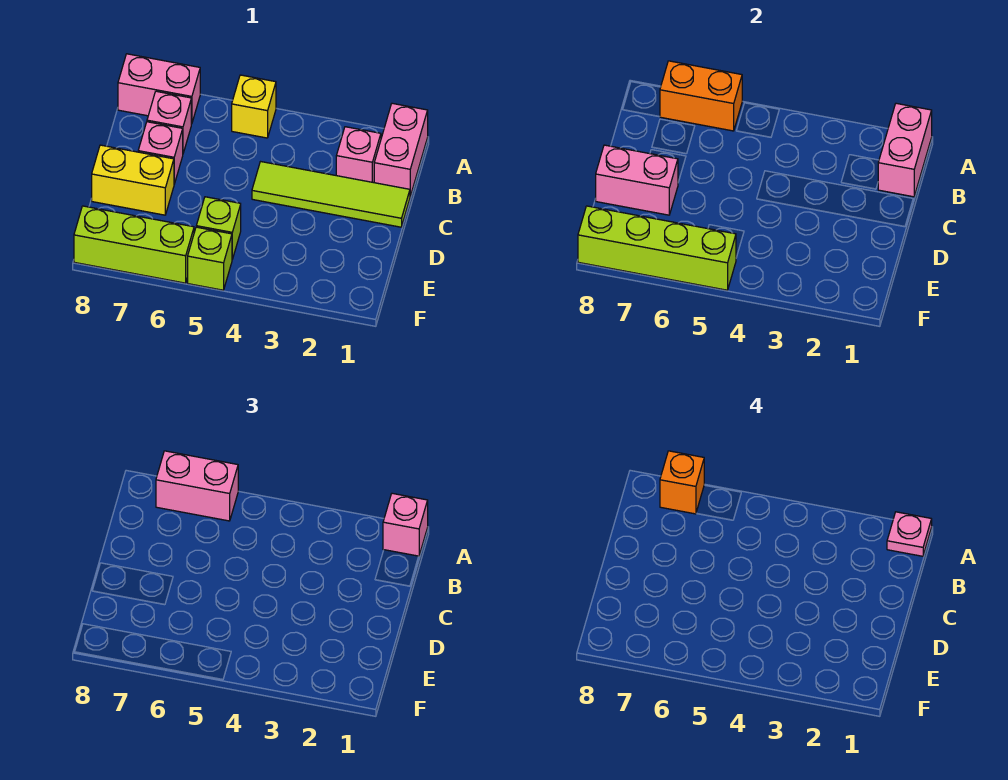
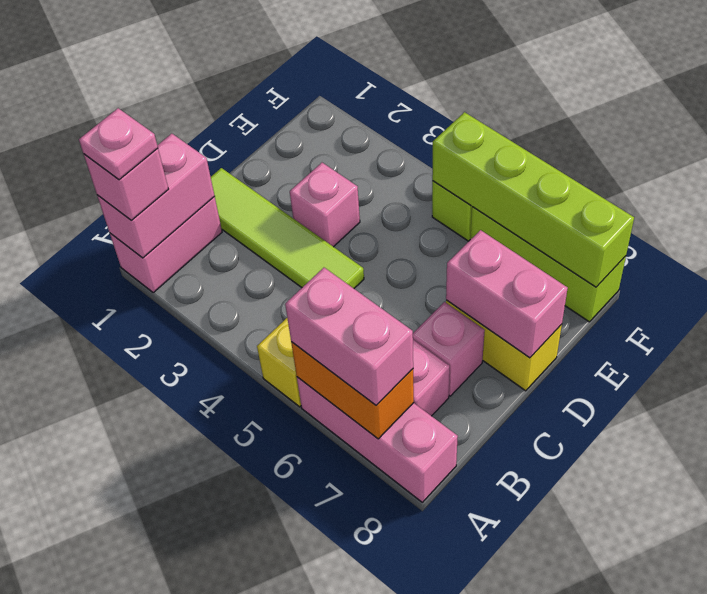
pink brick A7:A8 level 1 -> pink brick A6:A8 level 1
orange brick A7 level 4 -> none
pink brick B2 level 1 -> pink brick D3 level 1
lime brick E5 level 1 -> none

